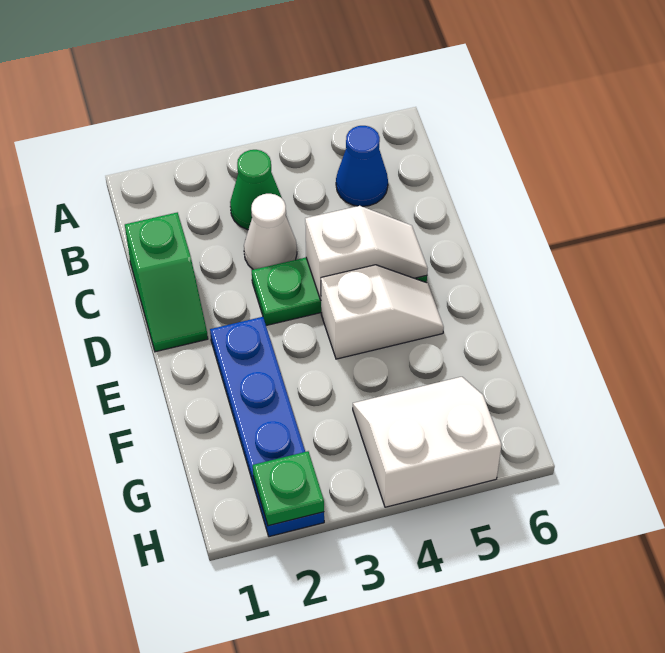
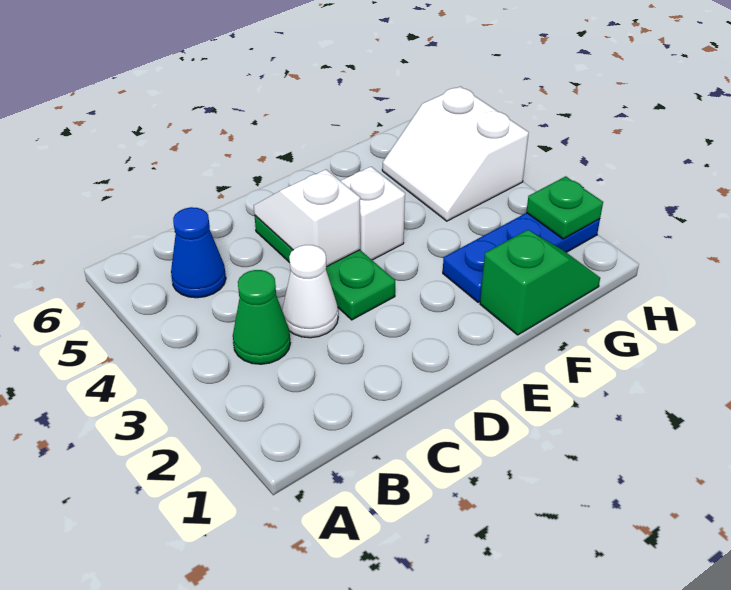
green slope C1:D1 level 1 top C -> green slope F1:G1 level 1 top F
blue plate E2:H2 level 1 -> blue plate F2:H2 level 1

